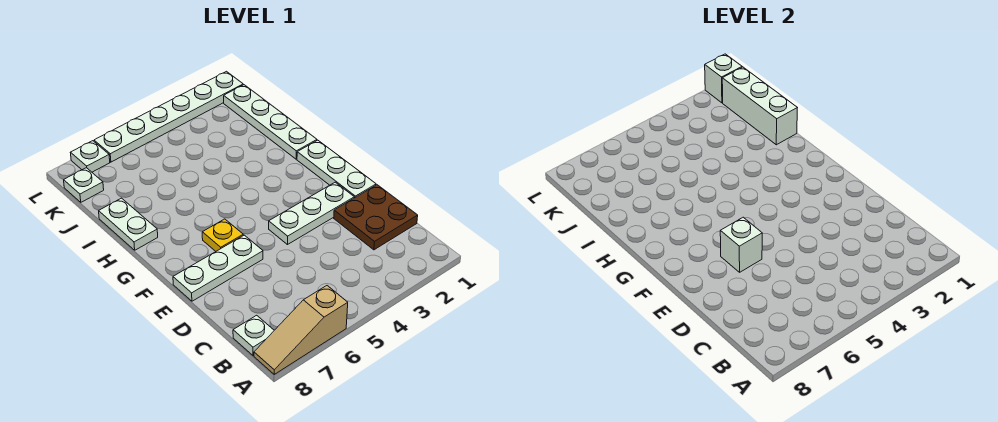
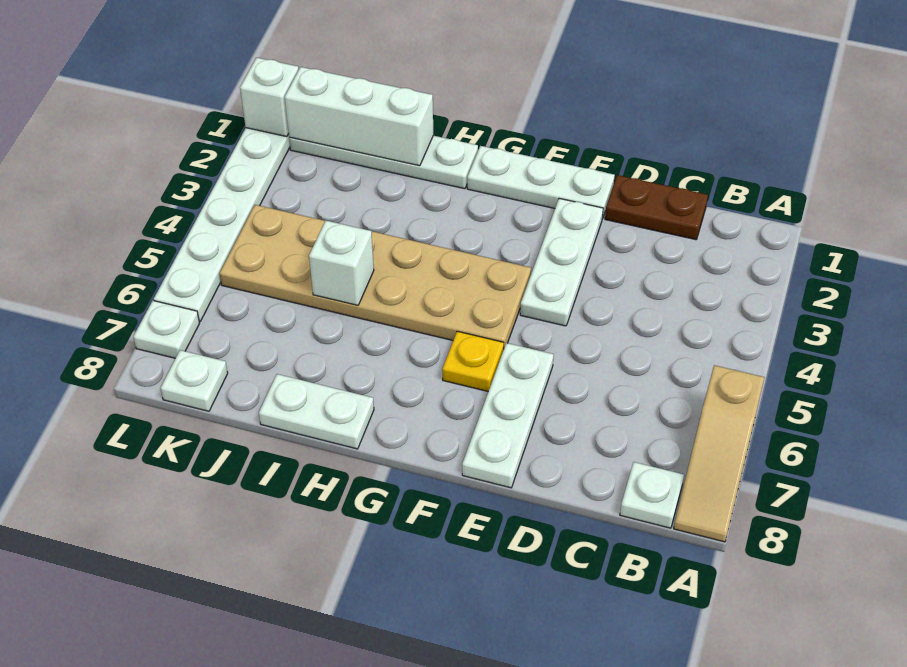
brown plate C1:D2 level 1 -> brown plate C1:D1 level 1
white brick E6 level 2 -> white brick I5 level 2
none -> tan plate F4:K5 level 1

